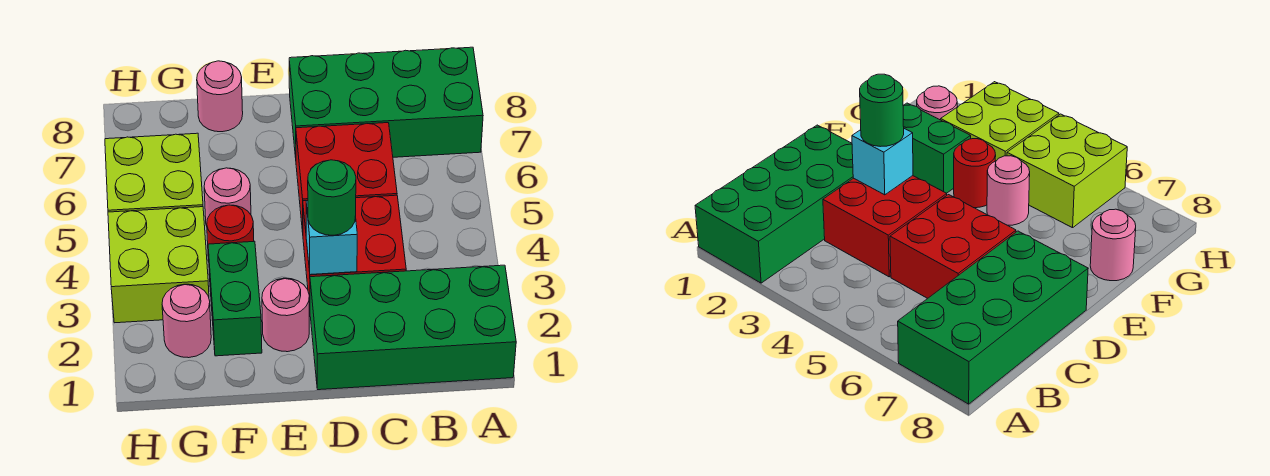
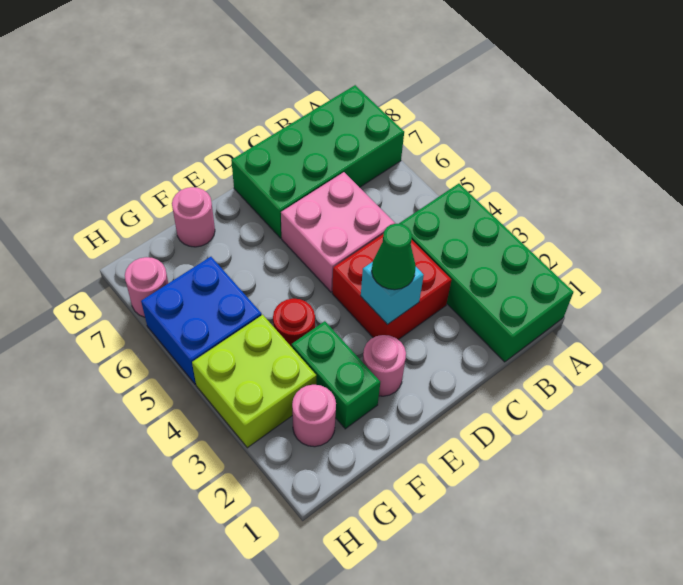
green brick A1:D2 level 1 -> green brick A1:B4 level 1
red brick C5:D6 level 1 -> pink brick C5:D6 level 1
green round brick D3 level 3 -> green cone D3 level 3
pink round brick F5 level 1 -> pink round brick H7 level 1
lime brick G5:H6 level 1 -> blue brick G5:H6 level 1

